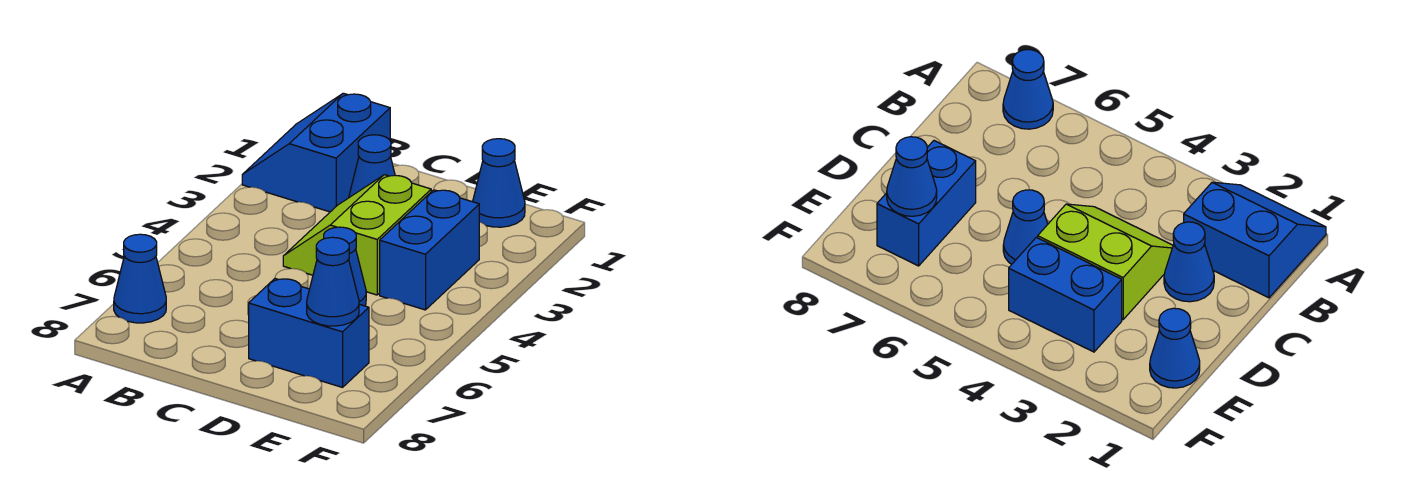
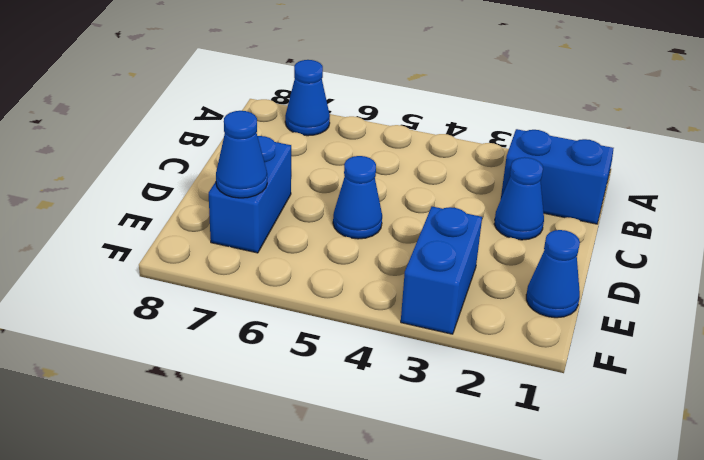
lime slope C3:D4 level 1 top D -> none
blue brick E3:E4 level 1 -> blue brick E3:F3 level 1

